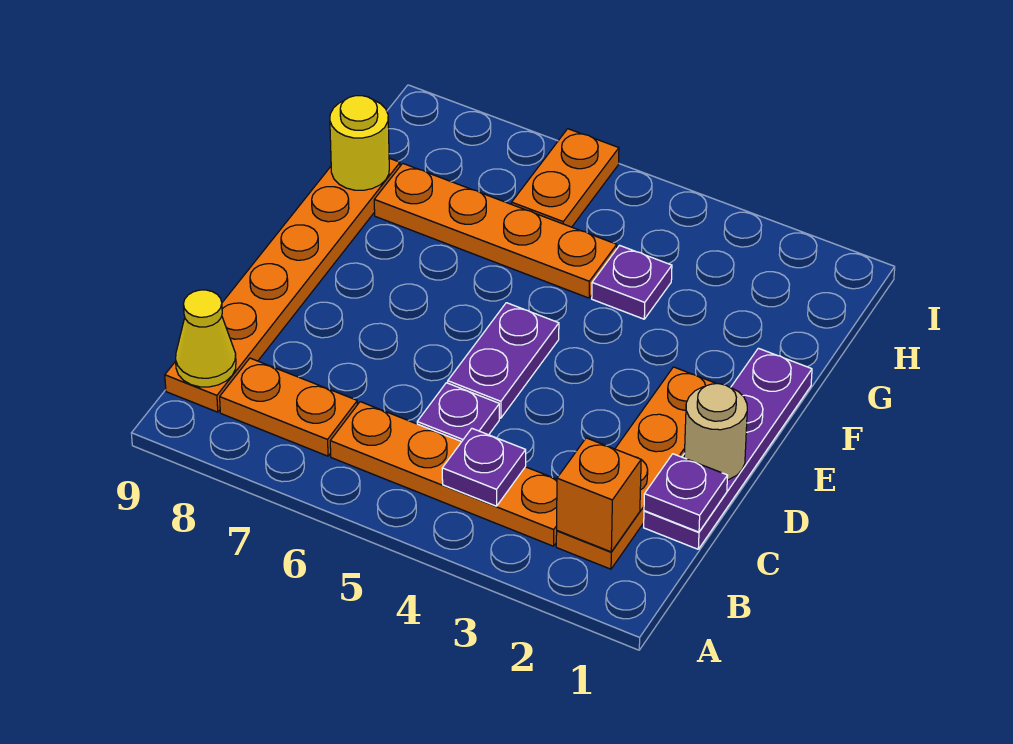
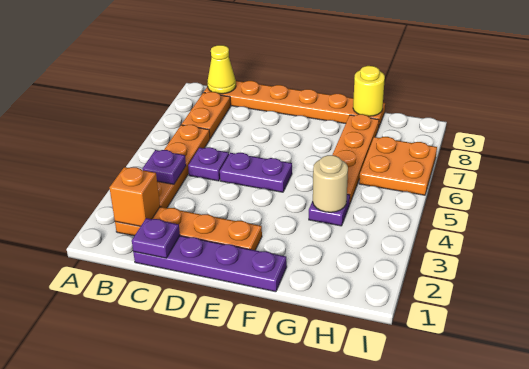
tan round brick D1 level 2 -> tan round brick G4 level 2
orange plate H6:I6 level 1 -> orange plate H6:I7 level 1

